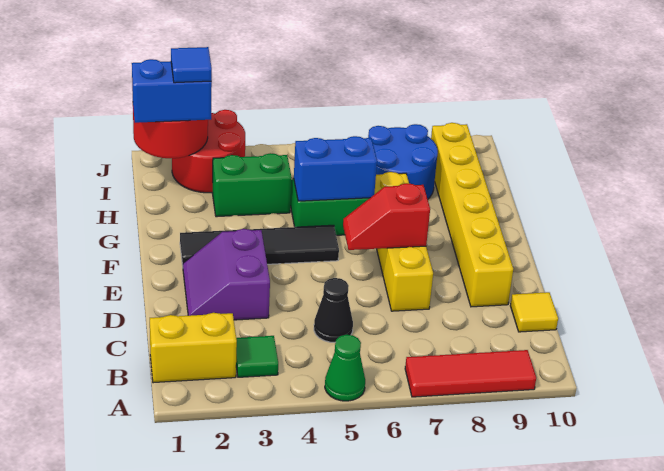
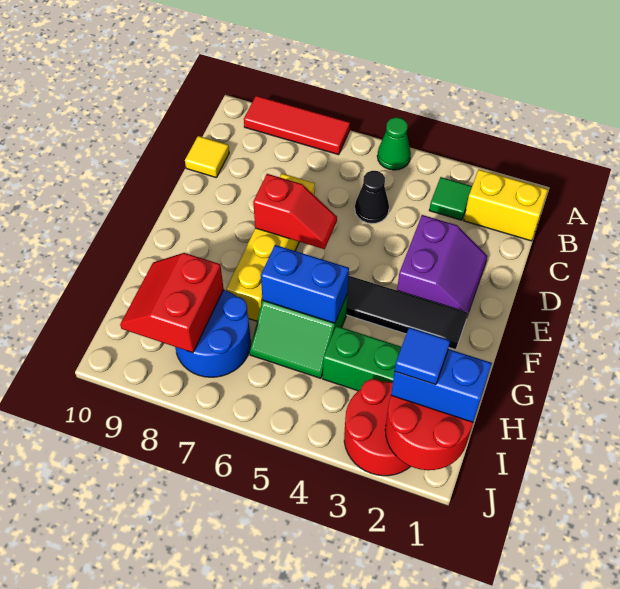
yellow brick D9:I9 level 1 -> none
none -> red slope H8:I9 level 2 top 8

